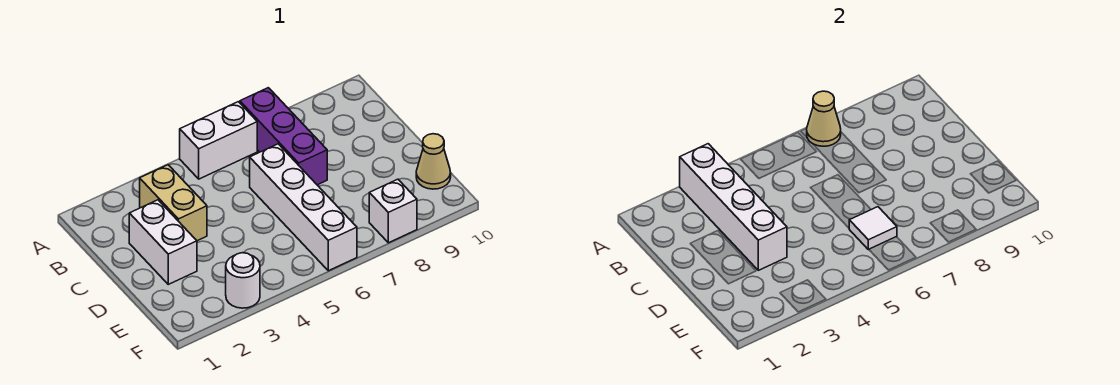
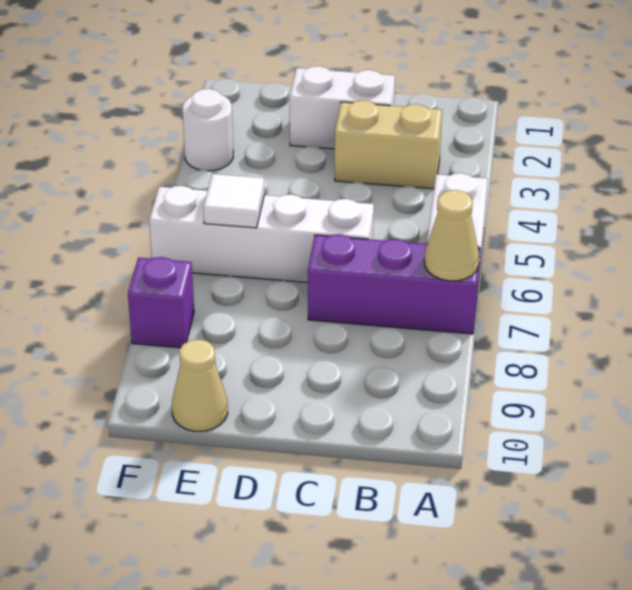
white brick A3:D3 level 2 -> none
white brick F8 level 1 -> purple brick F8 level 1

